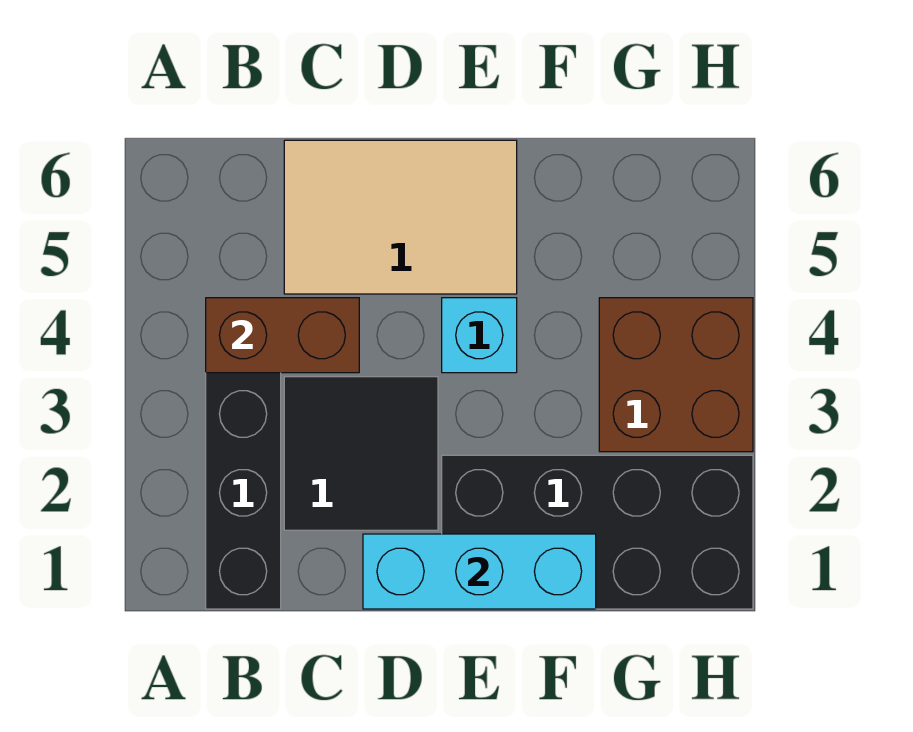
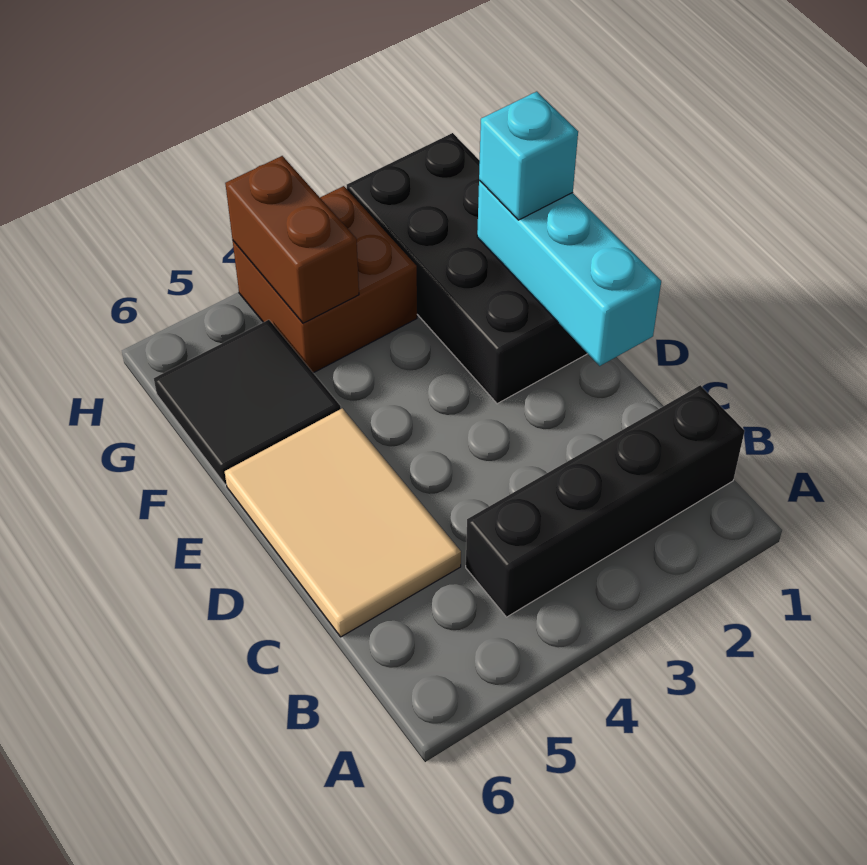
brown brick B4:C4 level 2 -> brown brick G4:H4 level 2
black tile C2:D3 level 1 -> black tile F5:G6 level 1
cyan brick E4 level 1 -> cyan brick F1 level 3

